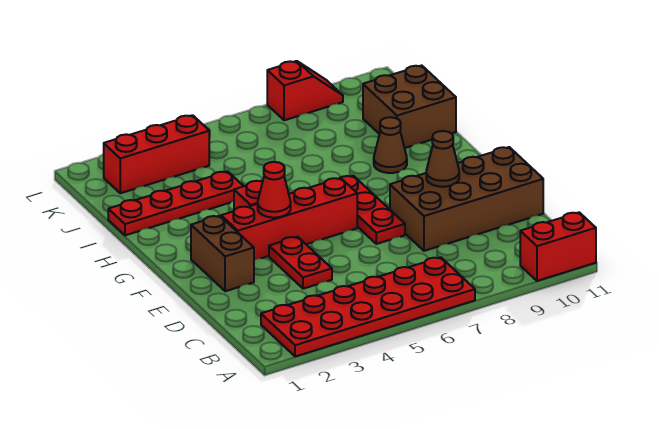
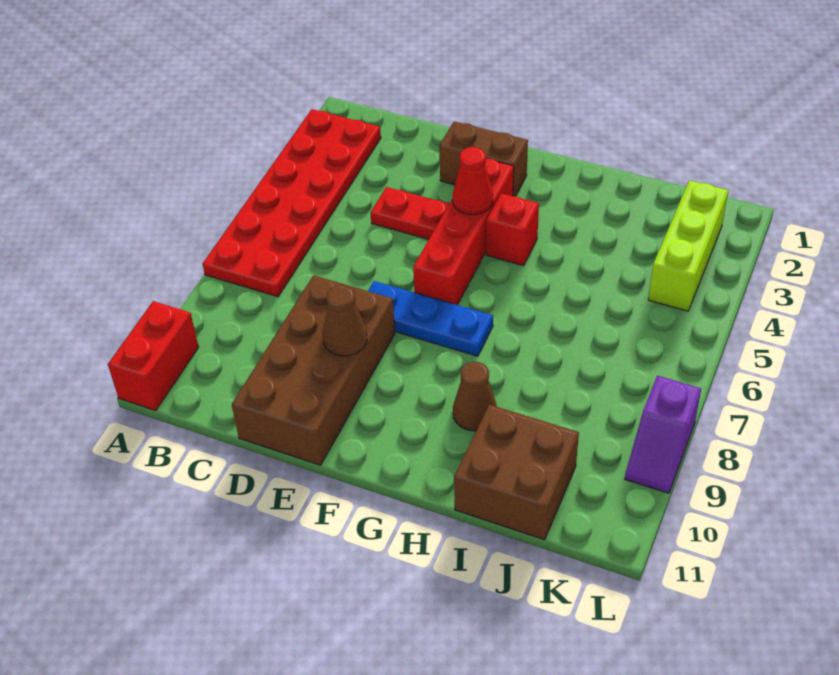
red plate E7:G7 level 1 -> blue plate E7:G7 level 1
red plate I1:I4 level 1 -> none
red brick K2:K4 level 1 -> lime brick K2:K4 level 1
red slope L8:L9 level 1 top 8 -> purple slope L8:L9 level 1 top 8

